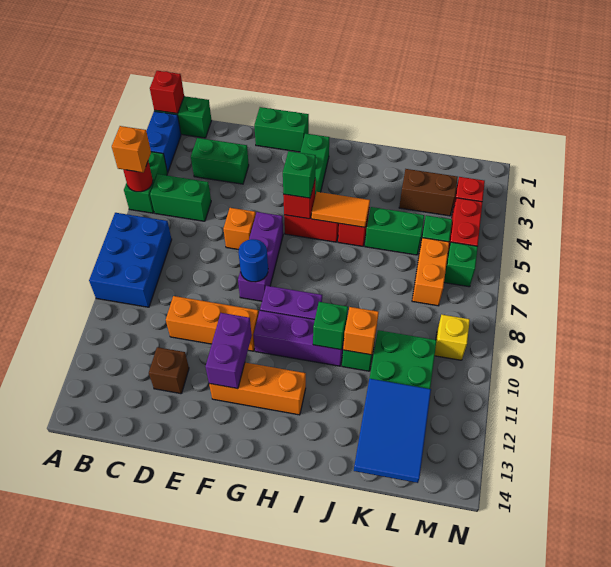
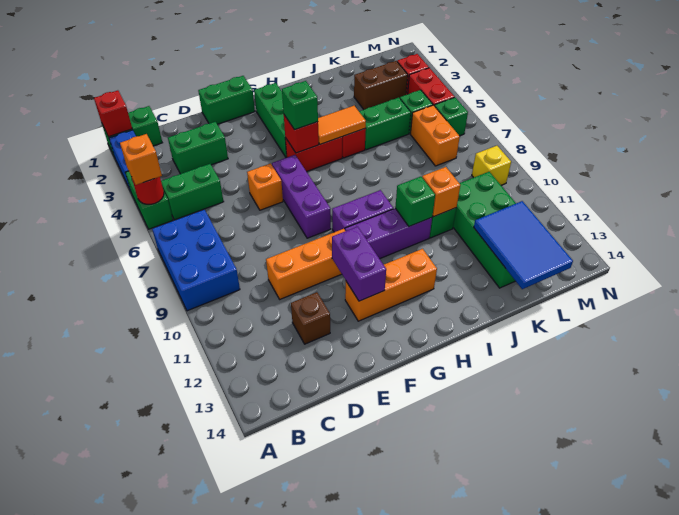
blue round brick F8 level 2 -> none

